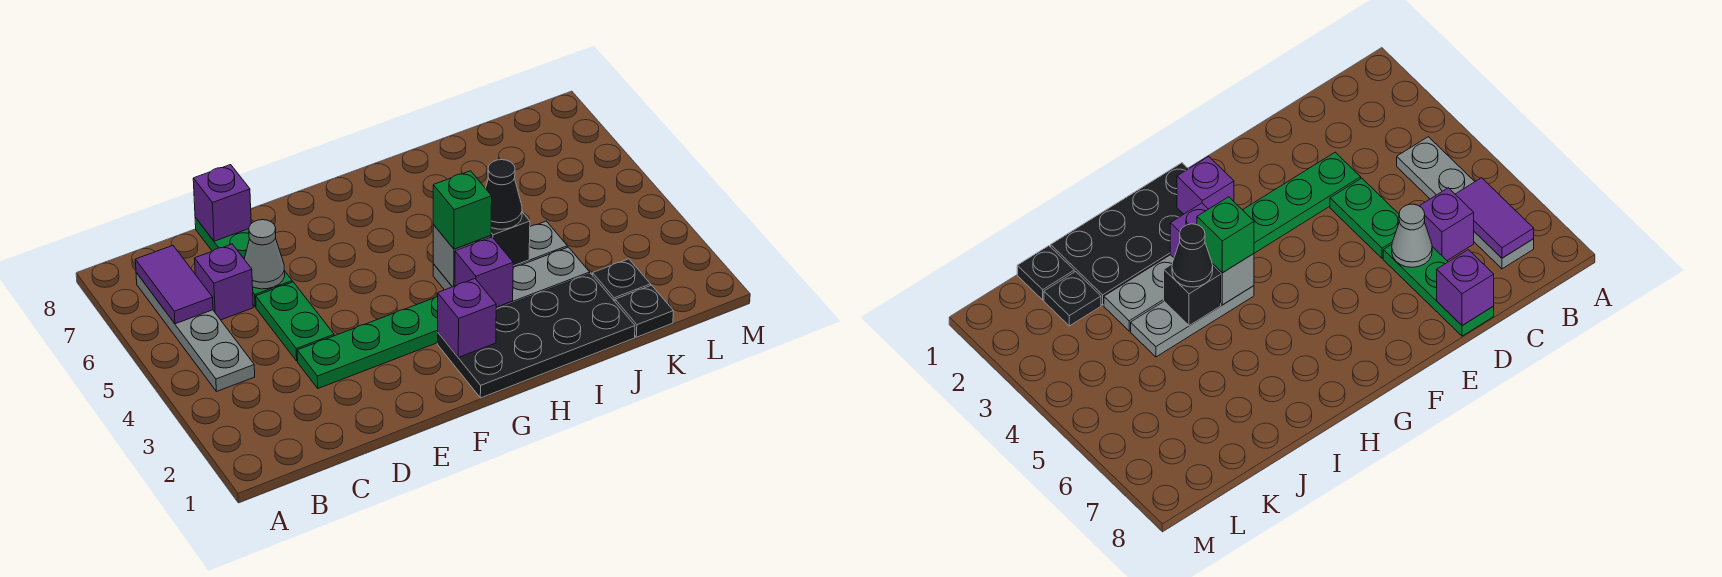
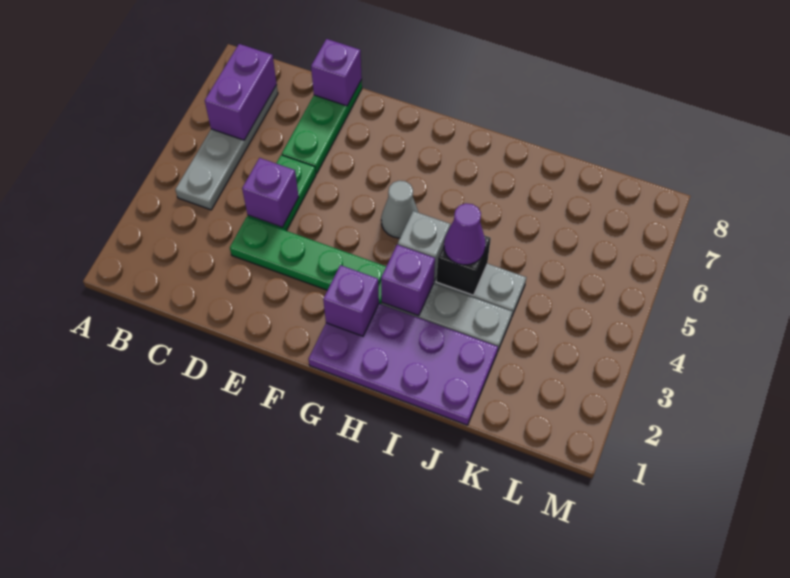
purple tile B6:B7 level 2 -> purple brick B6:B7 level 2
purple brick C6 level 1 -> purple brick D4 level 2
grey cone D6 level 2 -> grey cone G5 level 1
black plate G1:J2 level 1 -> purple plate G1:J2 level 1
green brick H4 level 3 -> none
black cone I4 level 3 -> purple cone I4 level 3
black plate K1 level 1 -> none
black plate K2 level 1 -> none

